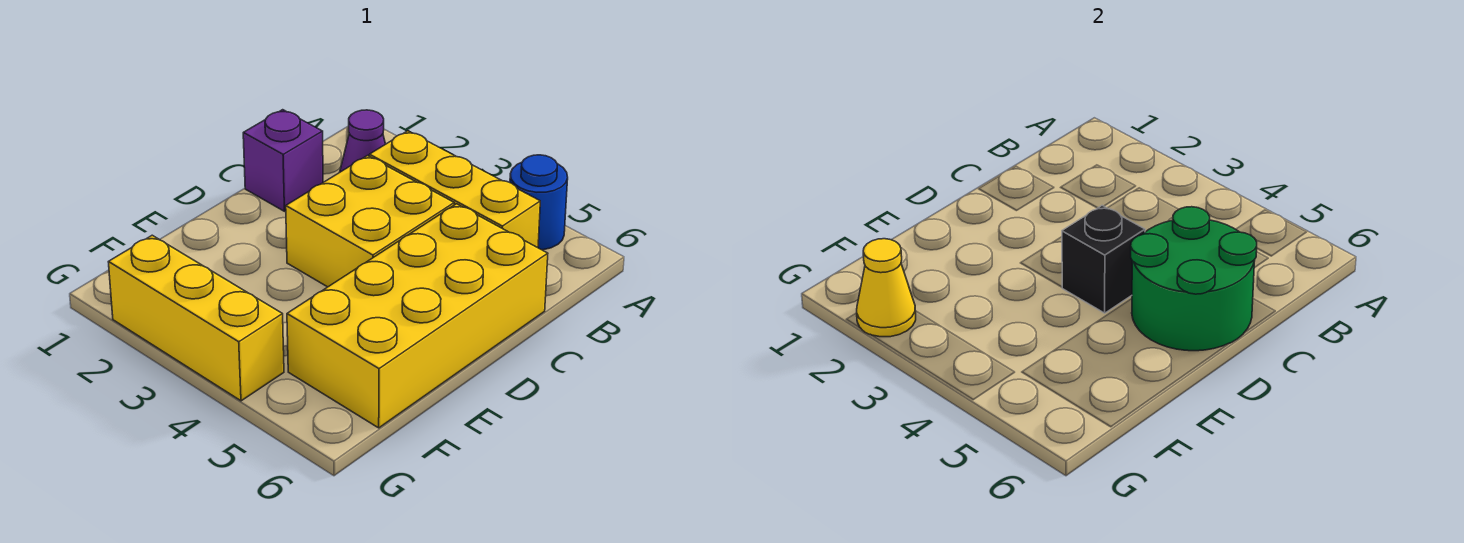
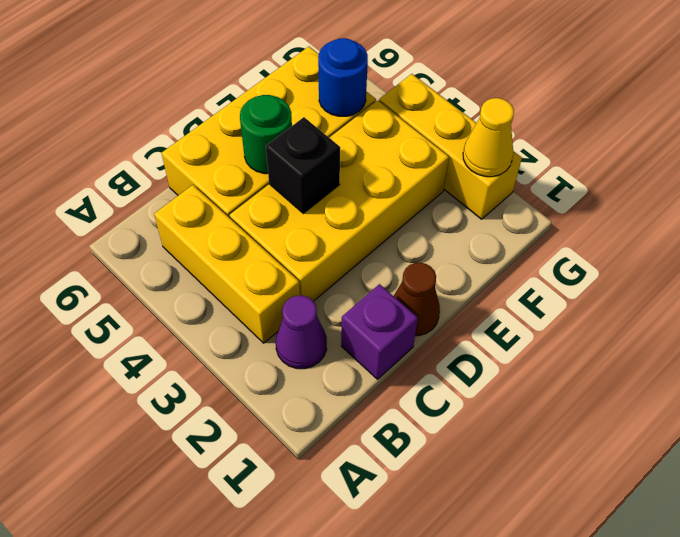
blue round brick A5 level 1 -> blue round brick F5 level 2
yellow brick C3:D4 level 1 -> yellow brick C3:F4 level 1
green round brick C5:D6 level 2 -> green round brick D5 level 2
none -> brown cone D1 level 1

